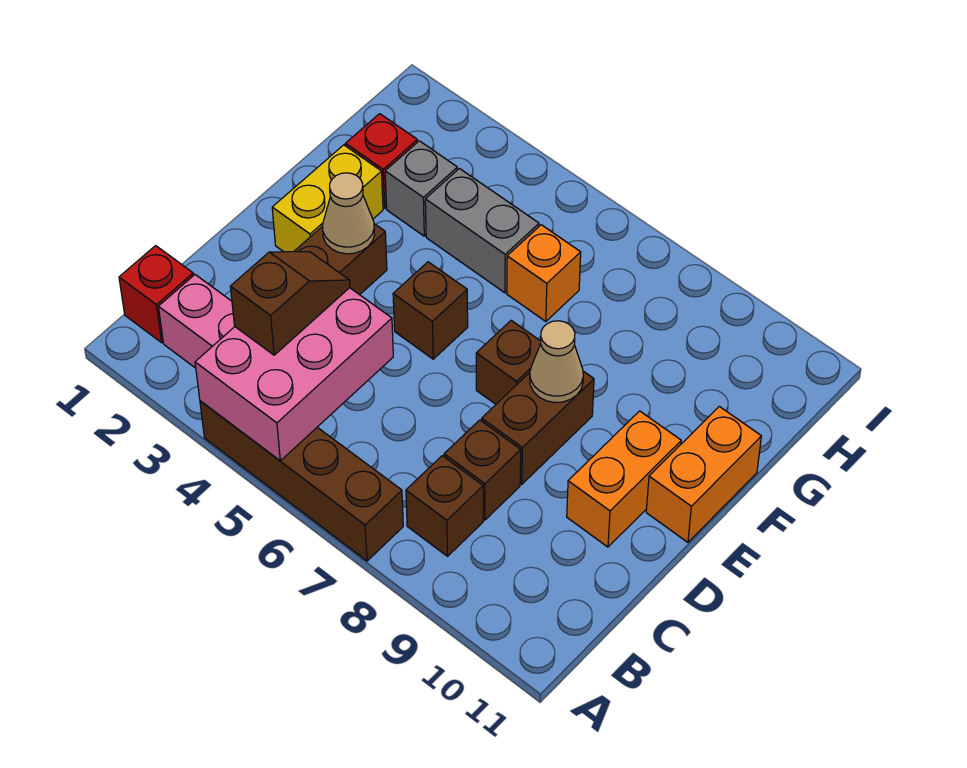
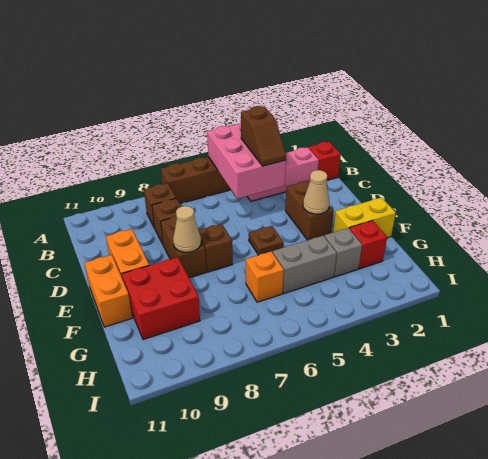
yellow brick E2:F2 level 1 -> yellow brick F1:F2 level 1
brown brick E5 level 1 -> brown plate E5 level 1
none -> red brick F9:G10 level 1

